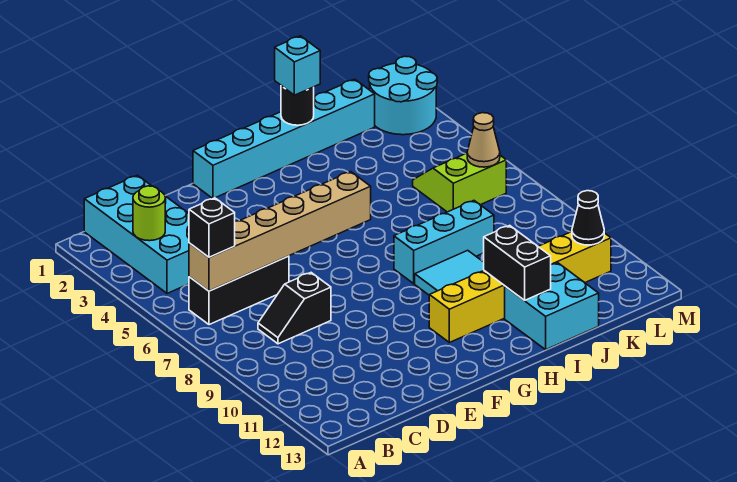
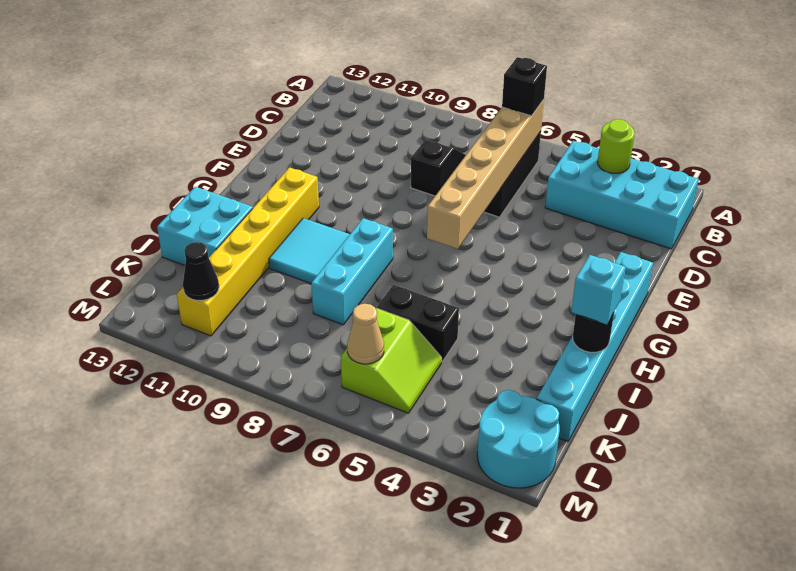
black brick I11:I12 level 2 -> black brick J5:J6 level 1

